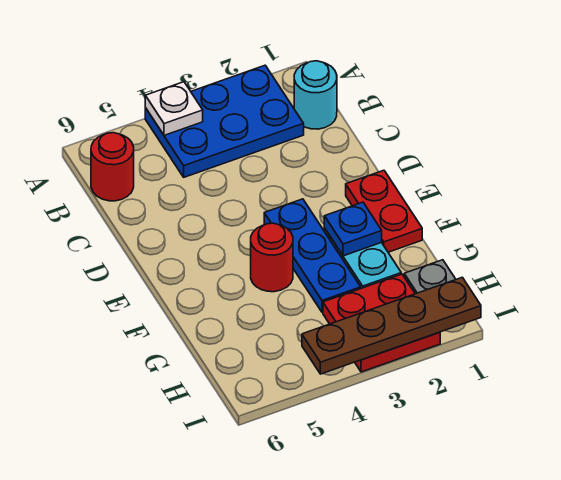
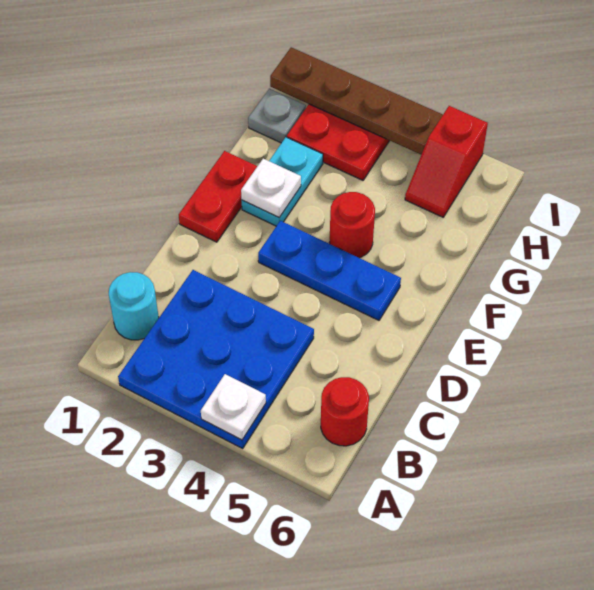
blue plate A2:B4 level 1 -> blue plate A2:C4 level 1
blue plate E3:G3 level 1 -> blue plate E3:E5 level 1
blue plate F2 level 2 -> white plate F2 level 2
none -> red slope H5:I5 level 1 top I

